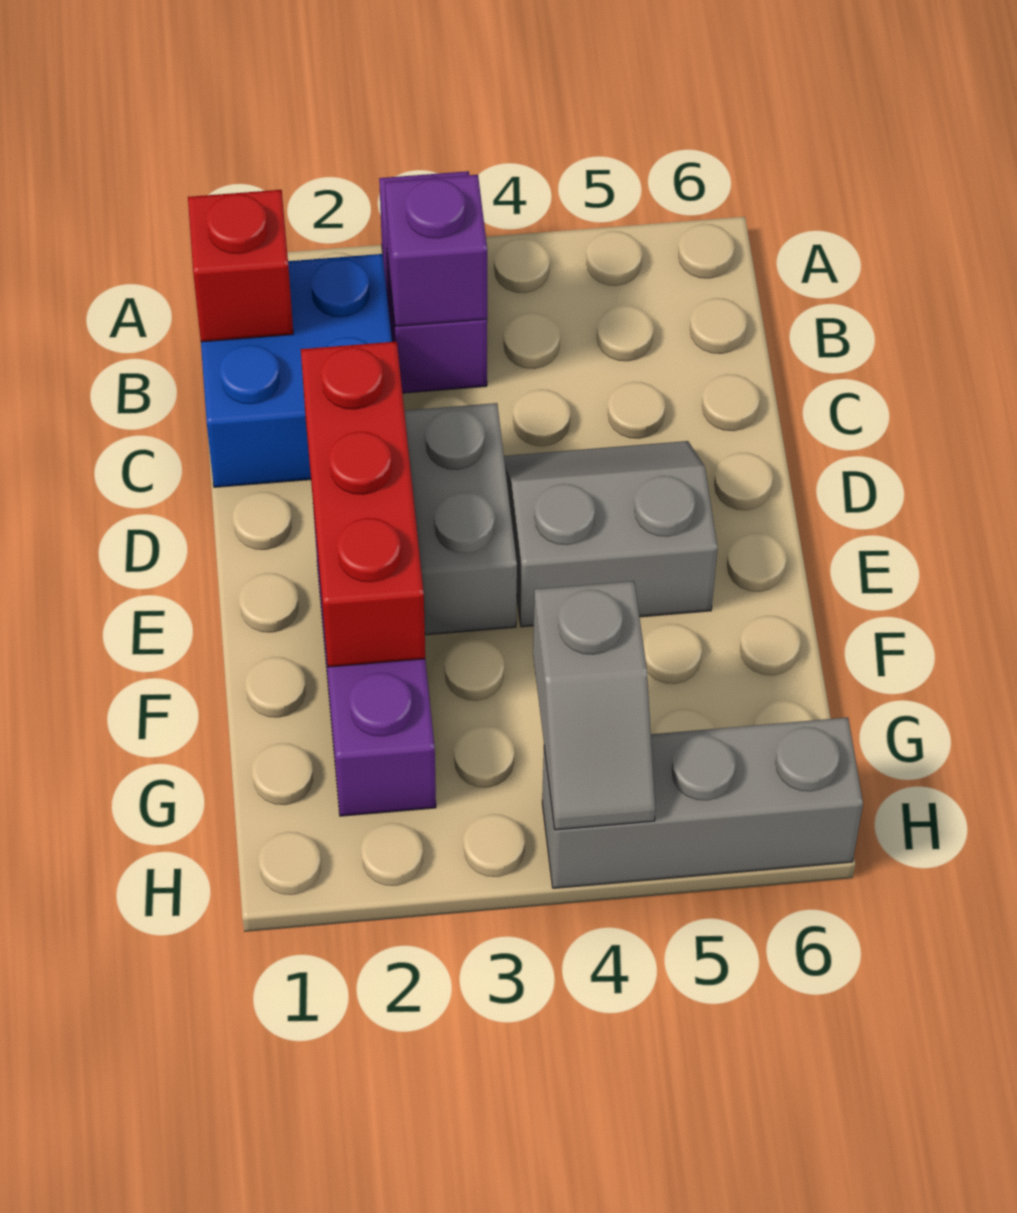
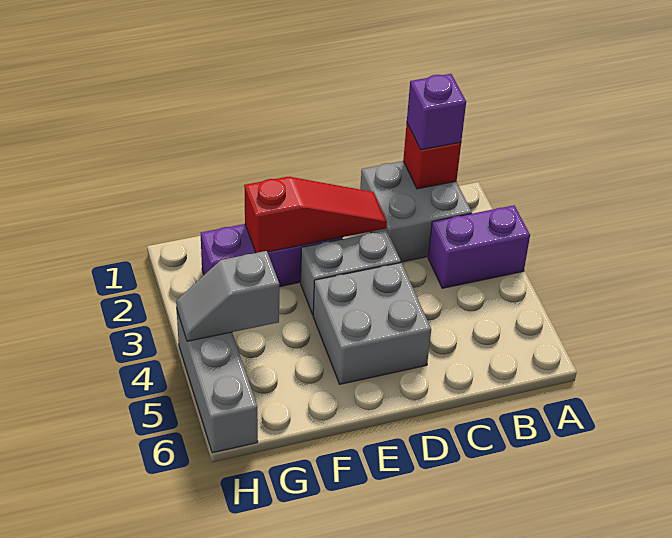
blue brick B1:C2 level 1 -> grey brick B1:C2 level 1
purple brick B3 level 2 -> purple brick B1 level 3
red brick D2:F2 level 2 -> red slope D2:F2 level 2 top F
grey slope D4:E5 level 1 top E -> grey brick D4:E5 level 1

